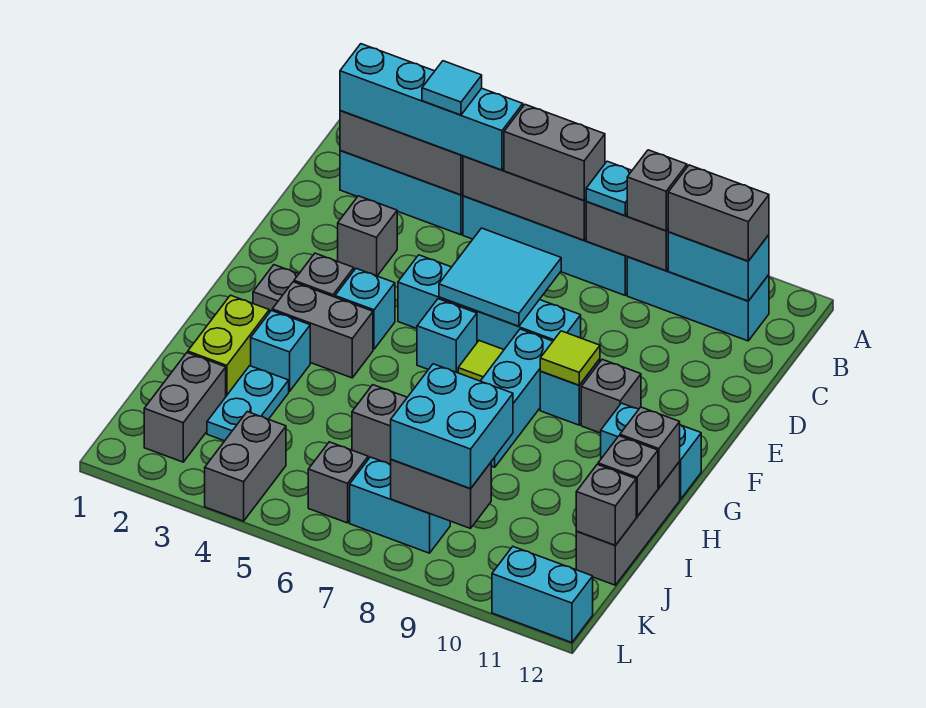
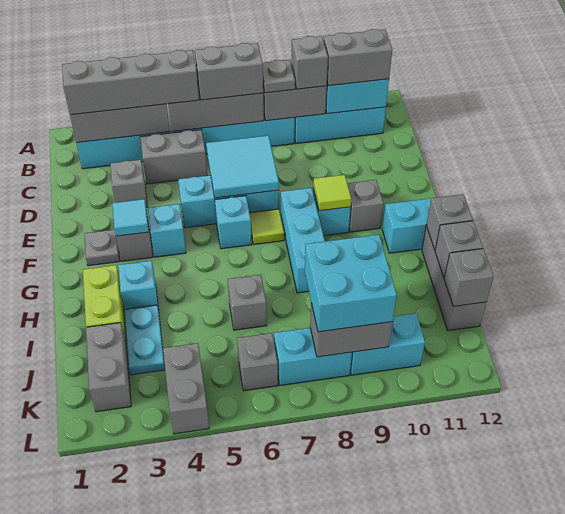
cyan brick B2:B5 level 3 -> grey brick B2:B5 level 3
cyan tile B4 level 4 -> cyan tile F3 level 2
cyan plate B8 level 3 -> grey plate B8 level 3
cyan brick E5:E8 level 1 -> cyan brick E5:E7 level 1
grey brick G3:G4 level 1 -> grey brick C4:C5 level 1
cyan brick L11:L12 level 1 -> cyan brick K9:K10 level 1

